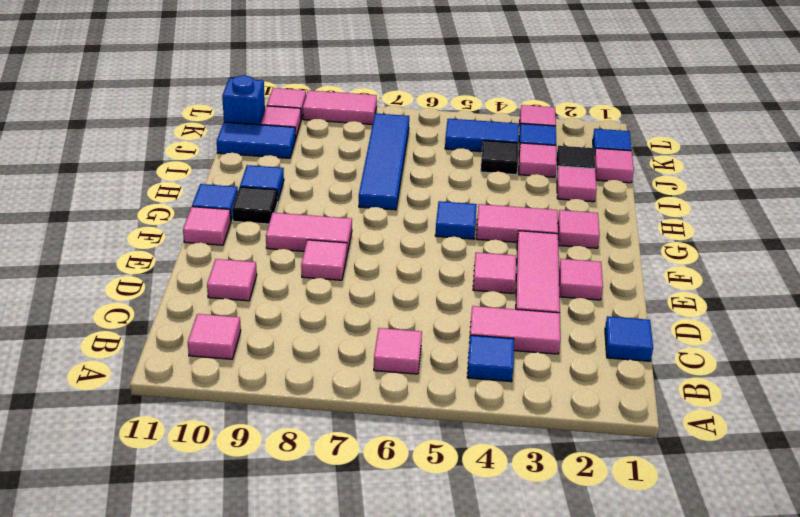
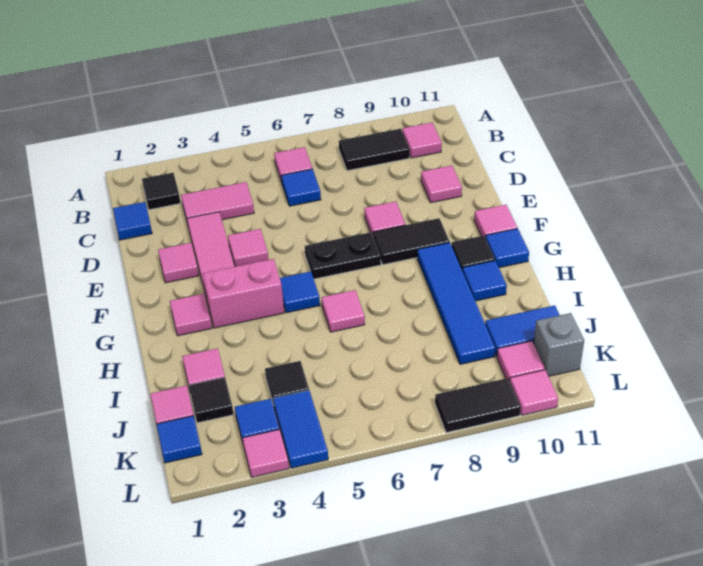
none -> black tile B2 level 1
blue tile B4 level 1 -> blue tile C6 level 1
none -> black tile B8:B9 level 1
none -> black plate F6:F7 level 1
pink tile F8:F9 level 1 -> black tile F8:F9 level 1
pink tile G3:G4 level 1 -> pink brick G3:G4 level 1
blue tile H7:K7 level 1 -> blue tile G9:J9 level 1
pink tile J3 level 1 -> pink tile H6 level 1
blue tile K4:K5 level 1 -> blue tile K4:L4 level 1
blue brick K11 level 1 -> grey brick K11 level 1
pink tile L8:L9 level 1 -> black tile L8:L9 level 1

